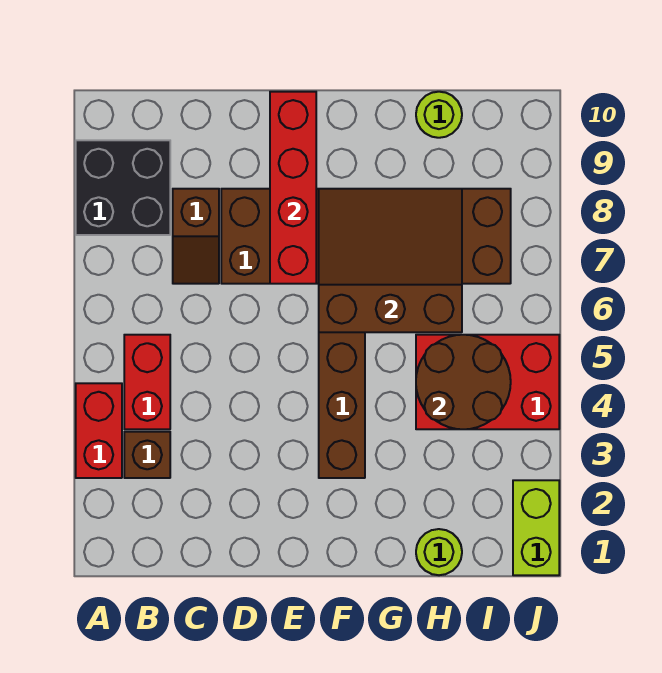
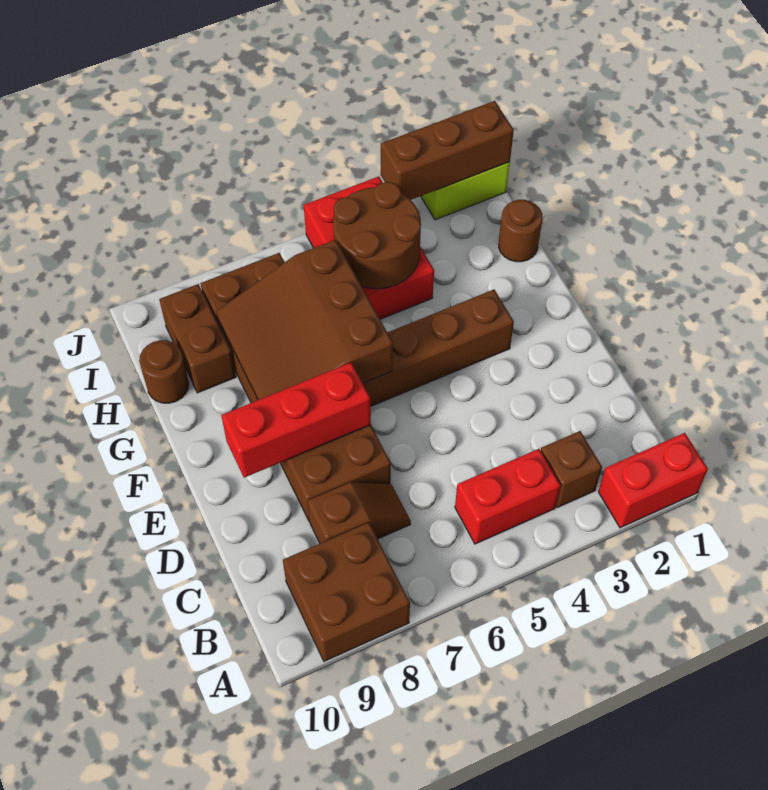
red brick A3:A4 level 1 -> red brick A1:A2 level 1
black brick A8:B9 level 1 -> brown brick A8:B9 level 1
red brick E7:E10 level 2 -> red brick E7:E9 level 2
lime round brick H1 level 1 -> brown round brick H1 level 1
none -> brown brick H9:I9 level 1
lime round brick H10 level 1 -> brown round brick H10 level 1
none -> brown brick J1:J3 level 2

